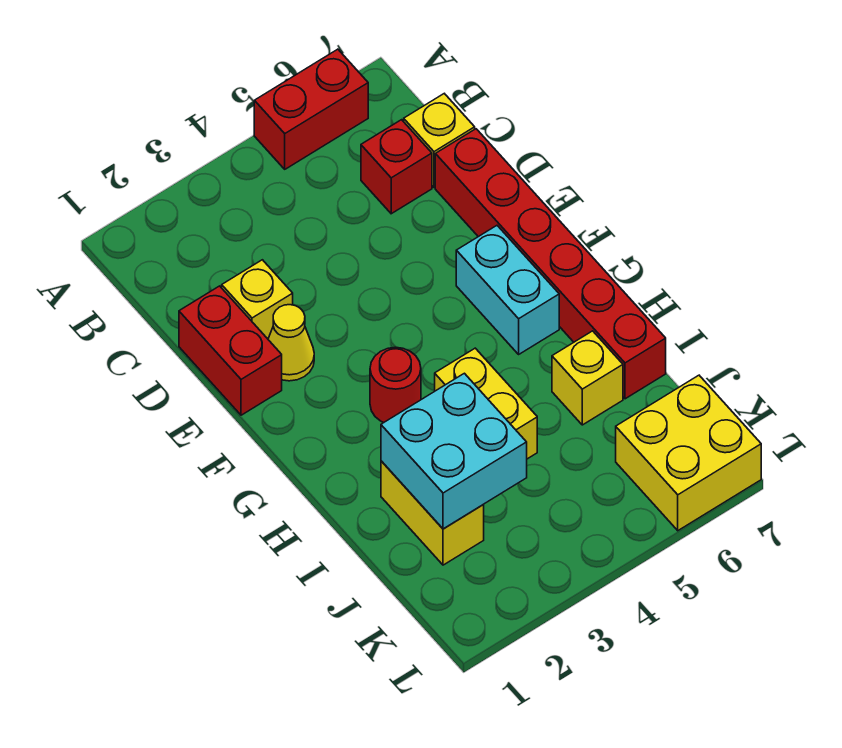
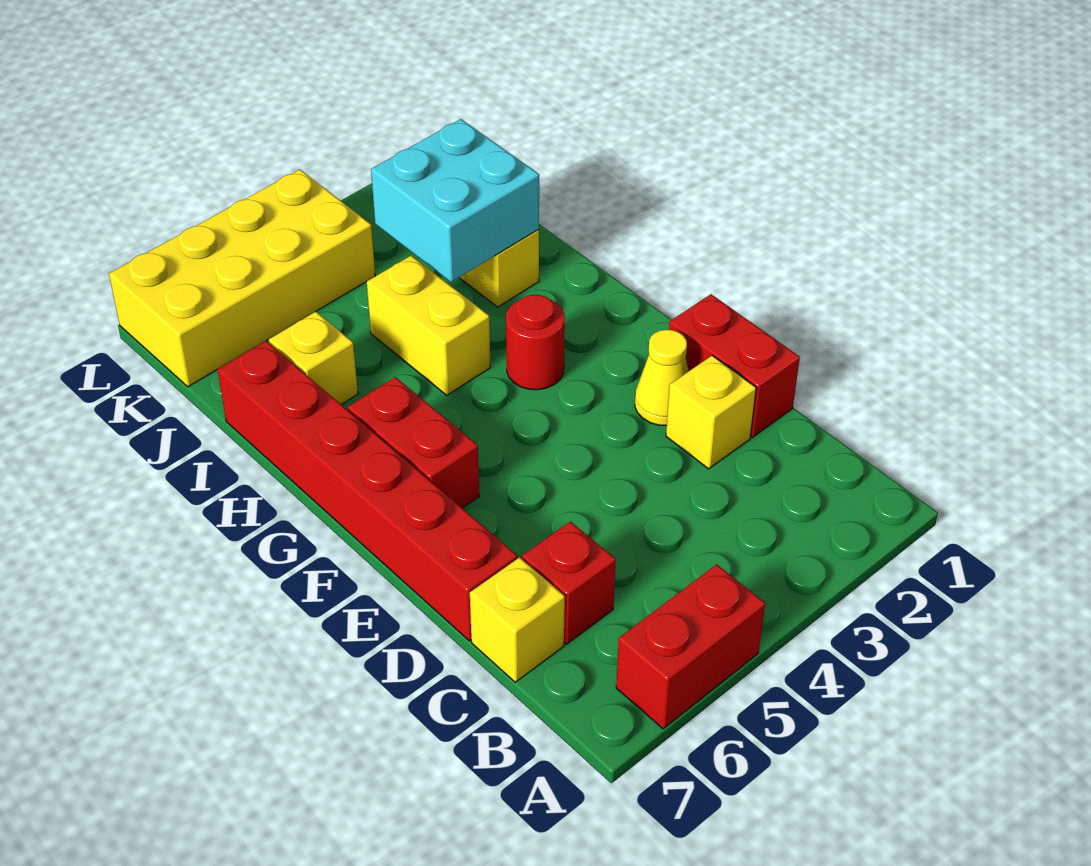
cyan brick F6:G6 level 1 -> red brick F6:G6 level 1
yellow brick K6:L7 level 1 -> yellow brick K4:L7 level 1

